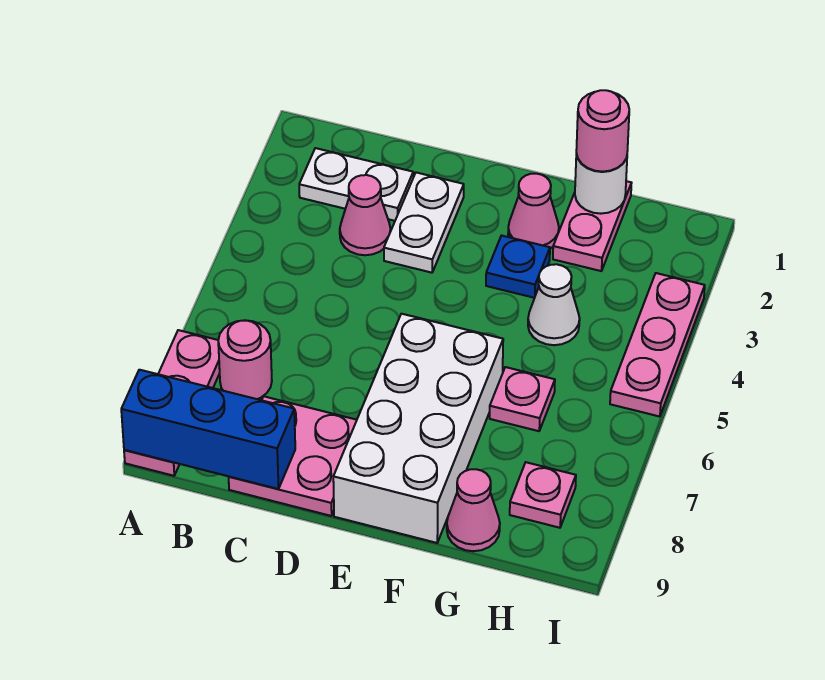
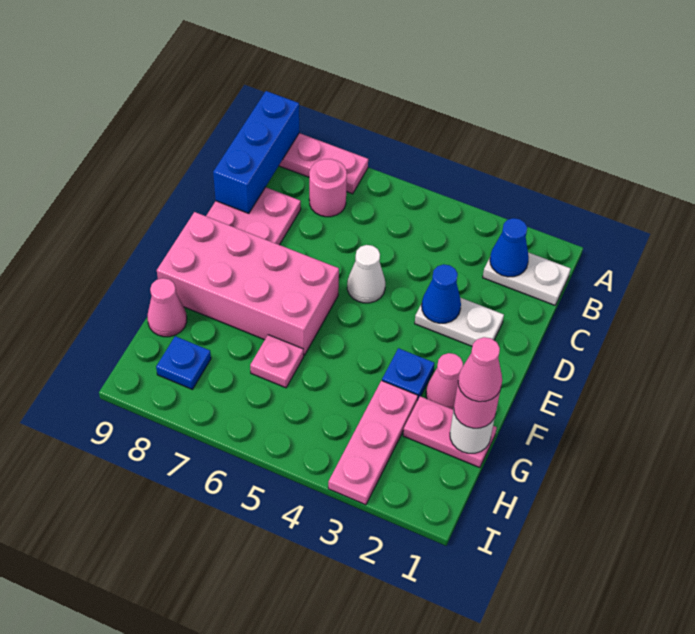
white plate B2:C2 level 1 -> white plate B1:B2 level 1
none -> blue cone B2 level 2
pink cone C3 level 1 -> pink cone G1 level 4
none -> blue cone D3 level 2
white brick E6:F9 level 1 -> pink brick E6:F9 level 1
white cone G4 level 1 -> white cone D5 level 1
pink plate H8 level 1 -> blue plate H8 level 1
pink plate I3:I5 level 1 -> pink plate G3:I3 level 1

